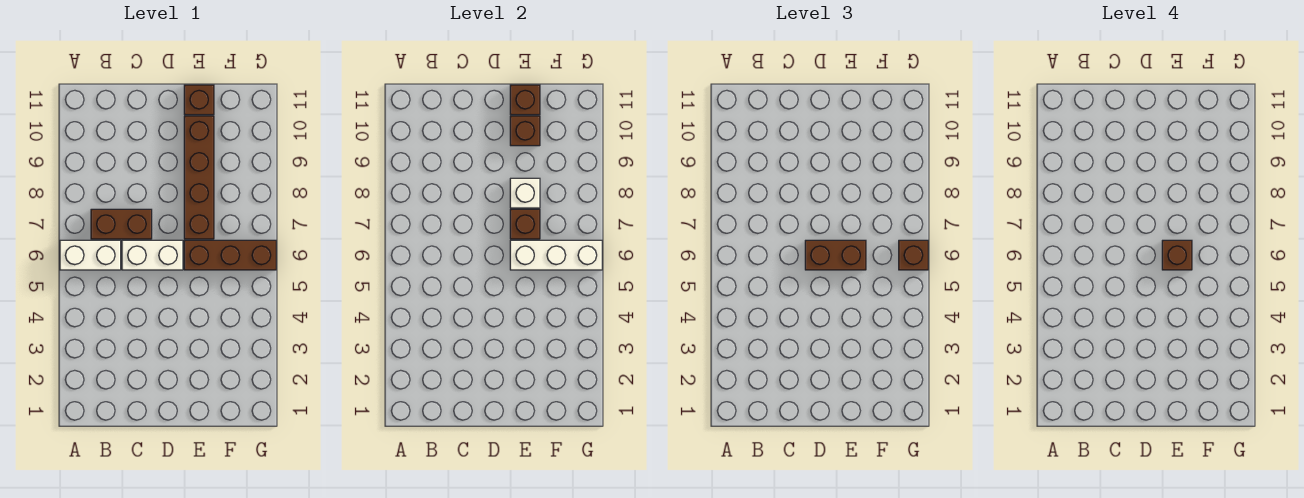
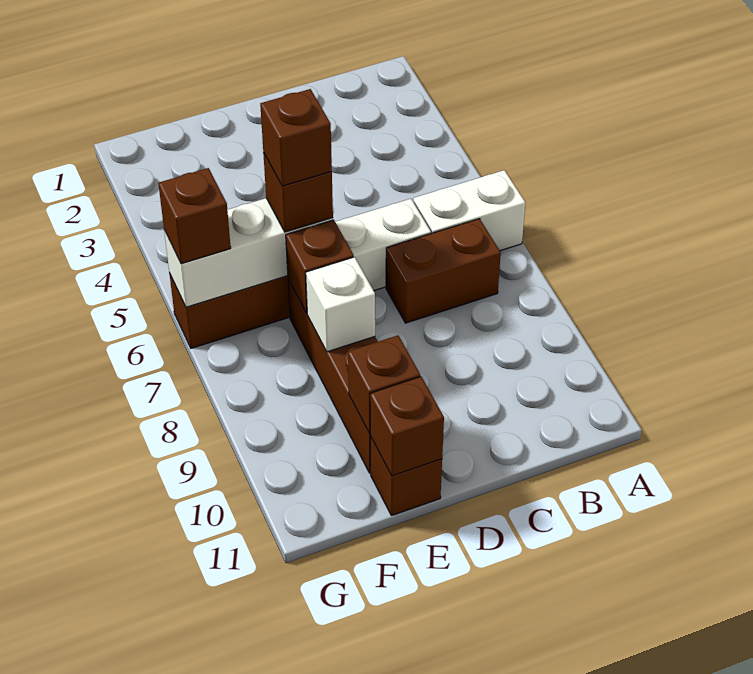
brown brick D6:E6 level 3 -> brown brick E6 level 3

